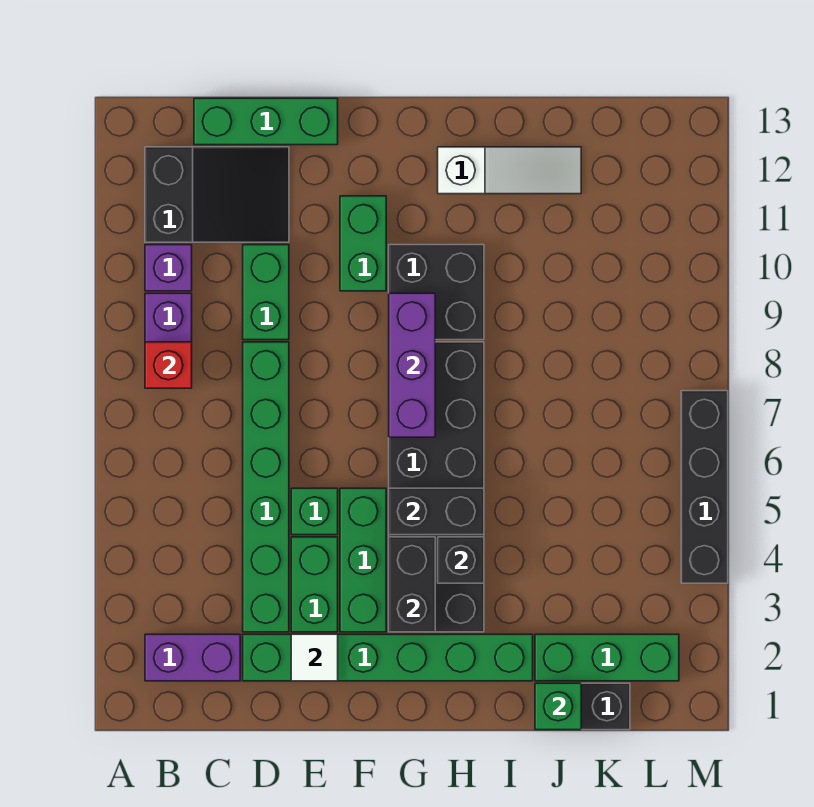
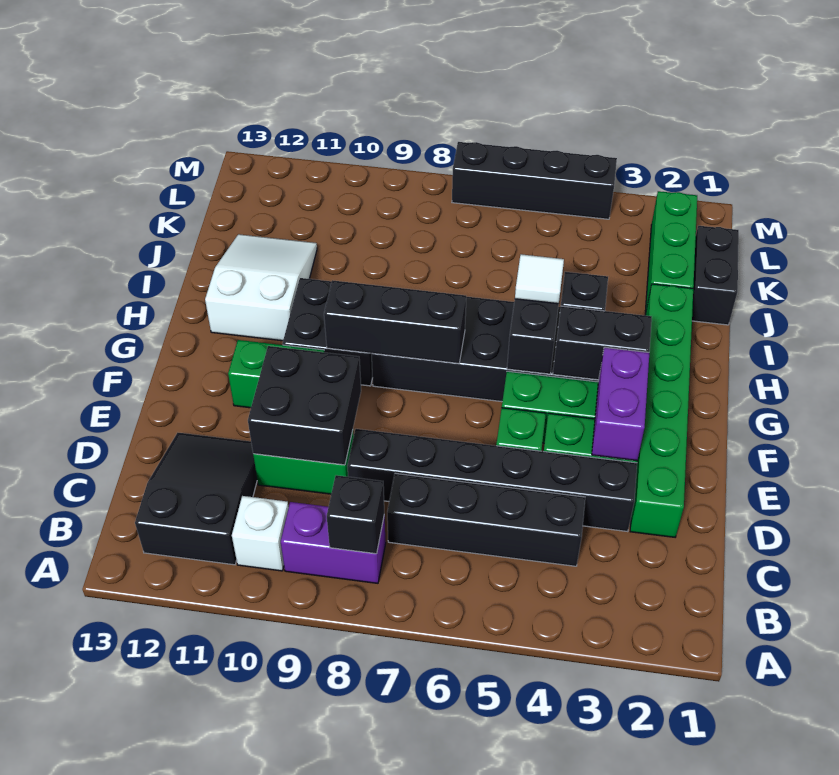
purple brick B2:C2 level 1 -> purple brick E3:F3 level 2
red brick B8 level 2 -> black brick B8 level 2
purple brick B10 level 1 -> white brick B10 level 1
none -> black brick C4:C7 level 1
green brick C13:E13 level 1 -> none
green brick D3:D8 level 1 -> black brick D3:D8 level 1
none -> black brick D9:E10 level 2
white tile E2 level 2 -> white tile H5 level 3
purple brick G7:G9 level 2 -> black brick G7:G9 level 2
white slope H12:J12 level 1 top H -> white slope H11:J12 level 1 top H
green brick J1 level 2 -> none

